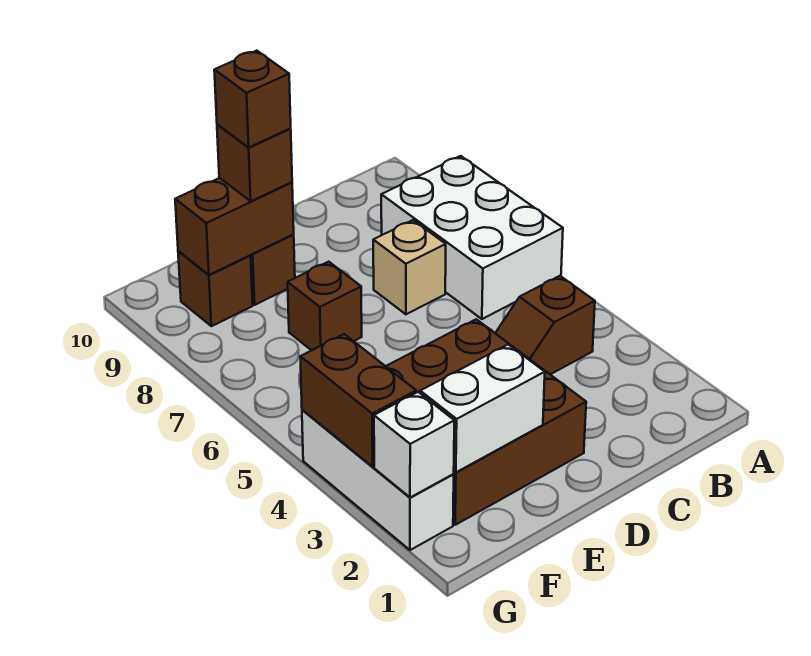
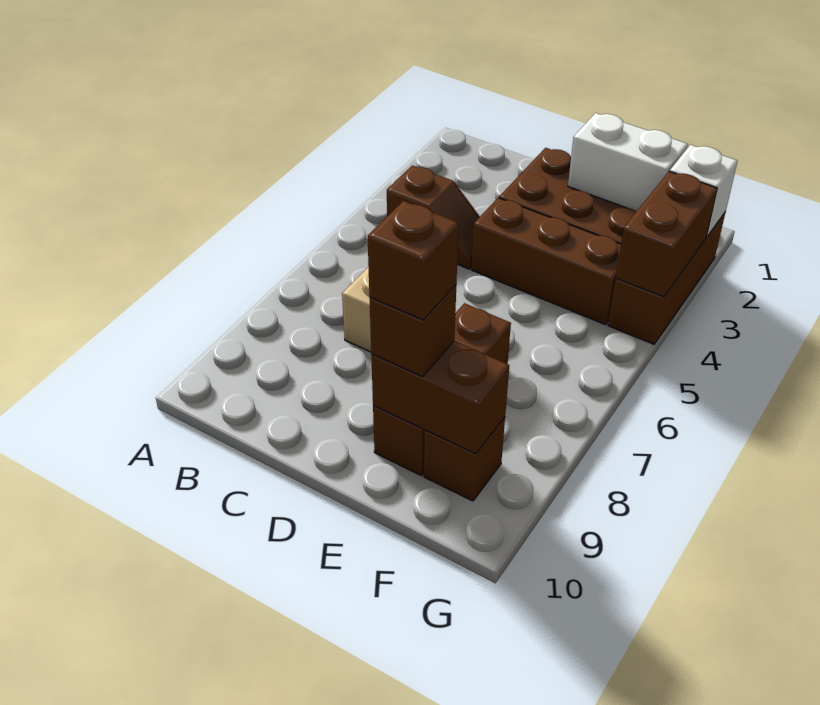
white brick A6:B8 level 1 -> none
white brick G2:G4 level 1 -> brown brick G2:G4 level 1

